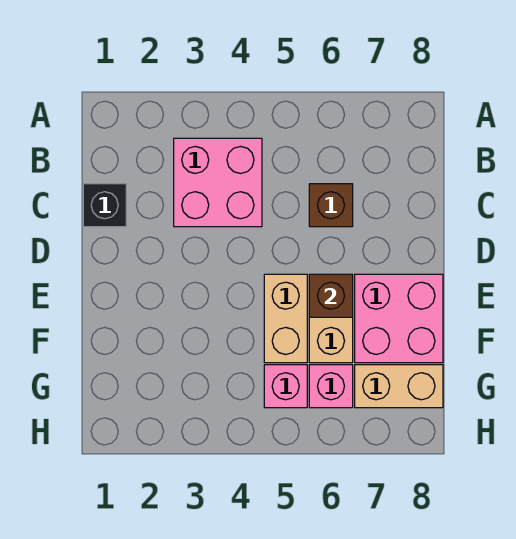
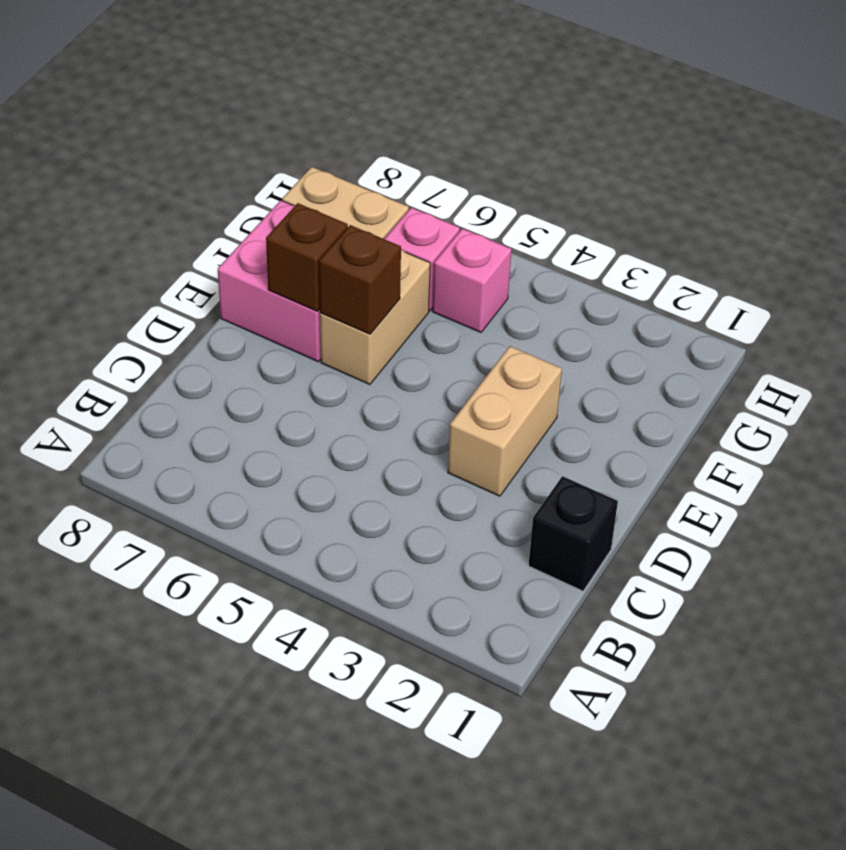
pink brick B3:C4 level 1 -> none
brown brick C6 level 1 -> brown brick E7 level 2
tan brick E5:F5 level 1 -> tan brick D3:E3 level 1

